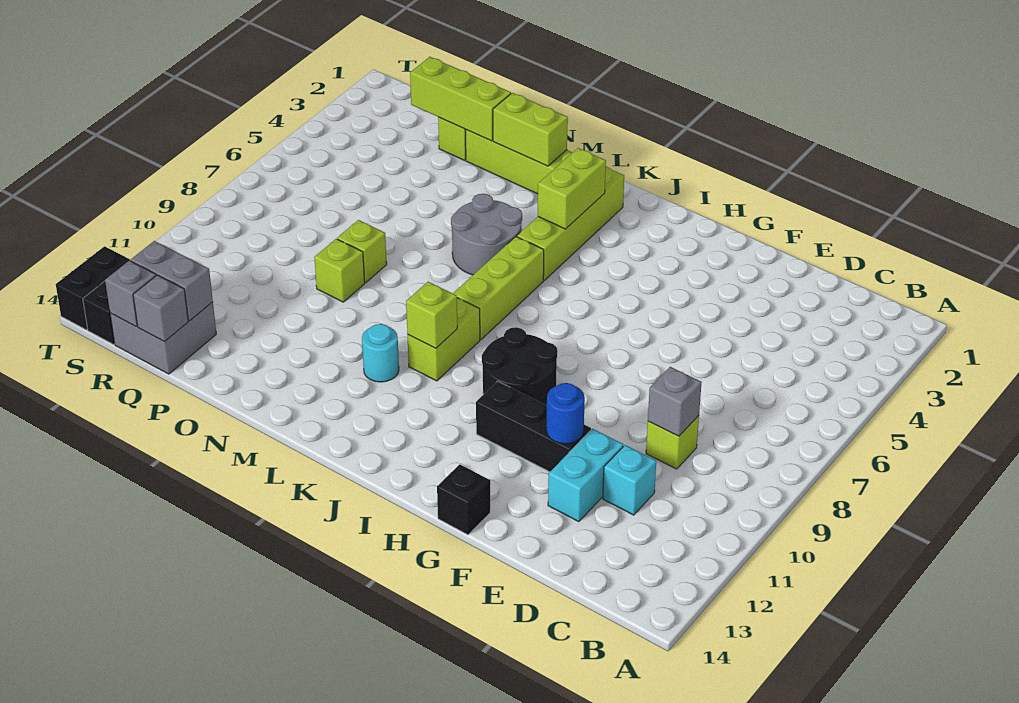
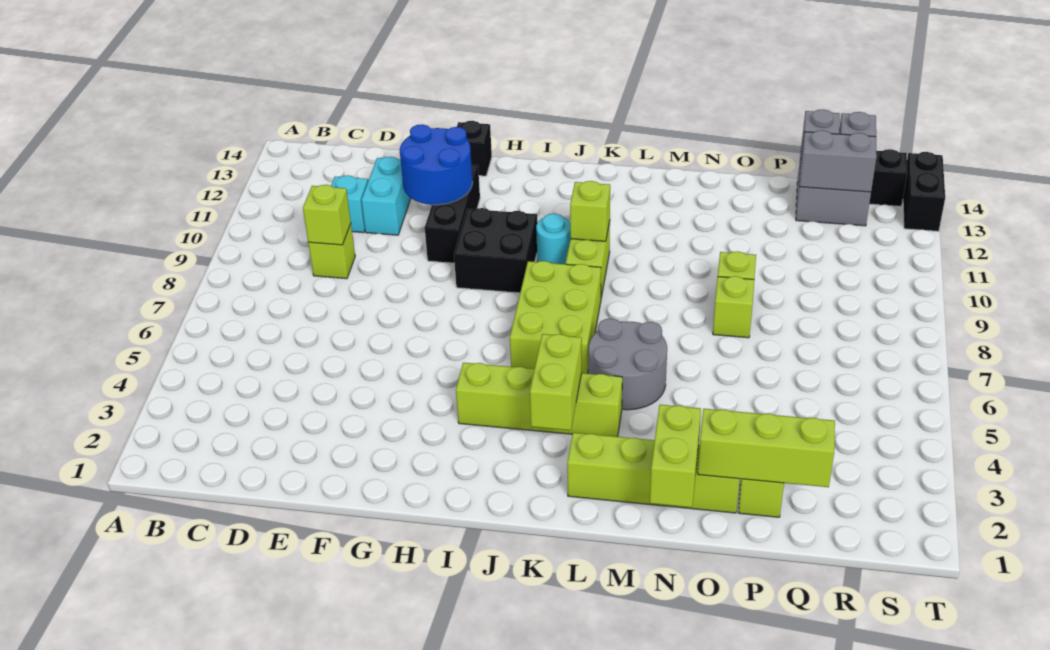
grey brick D9 level 2 -> lime brick D9 level 2
black brick F11:H11 level 1 -> black brick G10:G12 level 1
blue round brick F11 level 2 -> blue round brick F11:G12 level 2
black round brick H9:I10 level 1 -> black brick H9:I10 level 1
lime brick K2:K5 level 1 -> lime brick I4:L4 level 1
lime brick K6:K8 level 1 -> lime brick J6:K8 level 1
cyan round brick L11 level 1 -> cyan round brick J10 level 1
lime brick M2:N2 level 2 -> lime brick N1:N2 level 2

